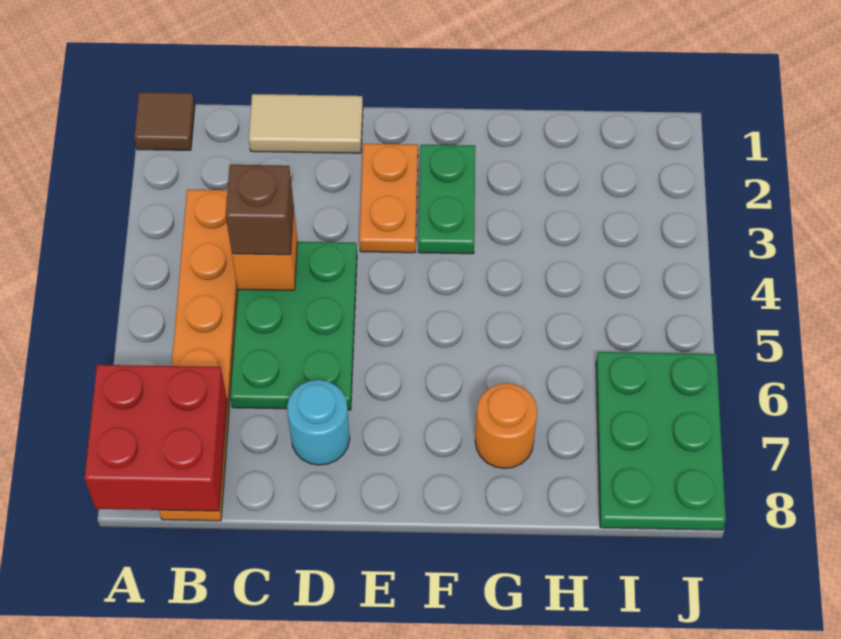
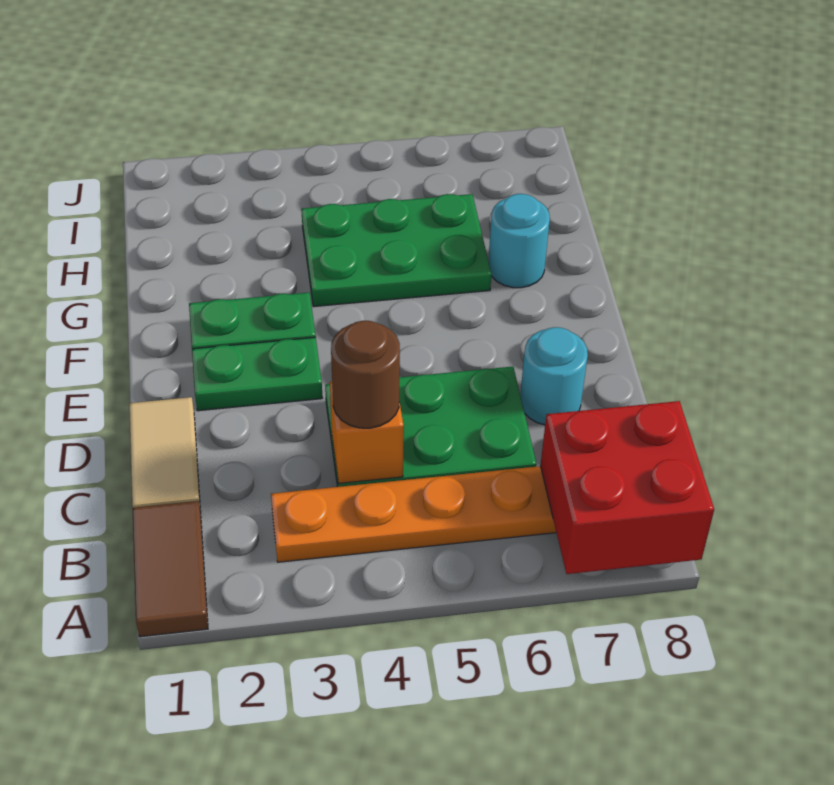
brown tile A1 level 1 -> brown tile A1:B1 level 1
brown brick C4 level 3 -> brown round brick C4 level 3
orange plate E2:E3 level 1 -> green plate E2:E3 level 1
orange round brick G7 level 1 -> cyan round brick G7 level 1
green plate I6:J8 level 1 -> green plate G4:H6 level 1

